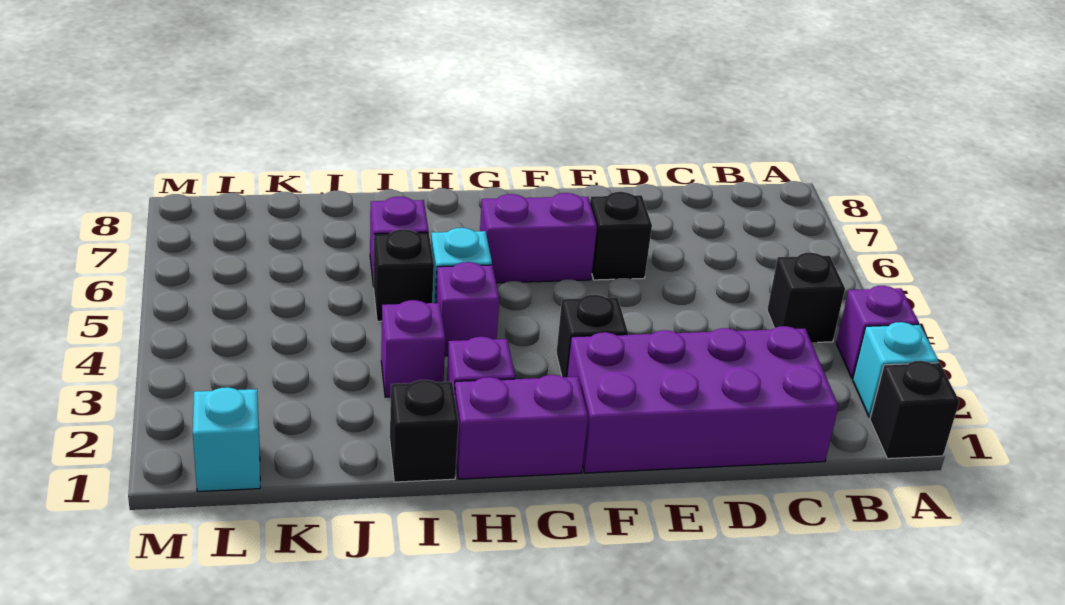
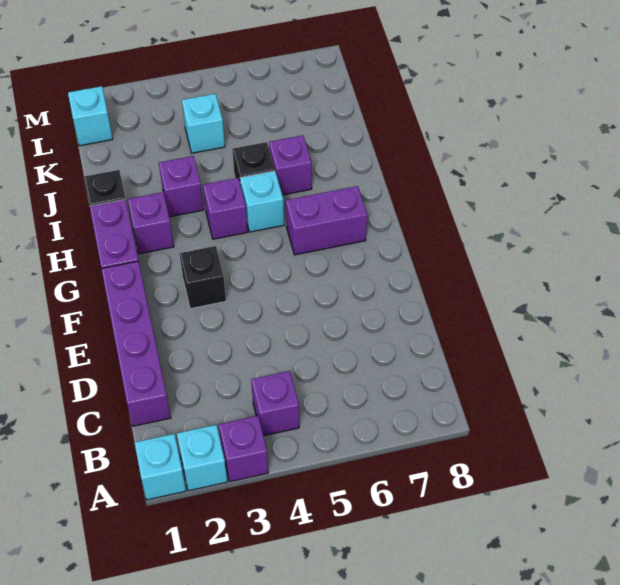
black brick A1 level 1 -> cyan brick A1 level 1
black brick B4 level 1 -> purple brick B4 level 1
purple brick C1:F2 level 1 -> purple brick C1:F1 level 1
black brick E6 level 1 -> none
purple brick F6:G6 level 1 -> purple brick G6:G7 level 1
none -> cyan brick K4 level 1

